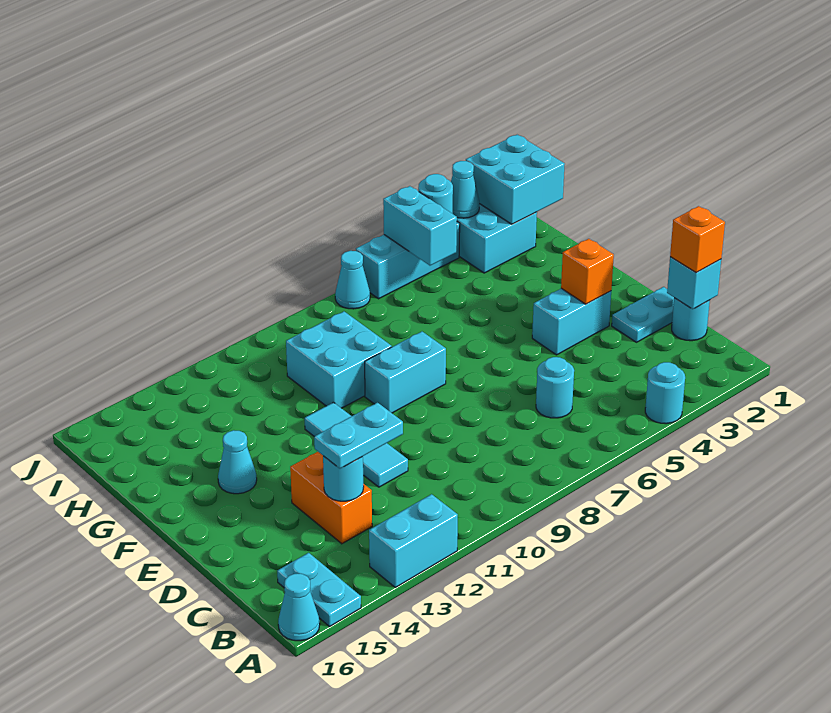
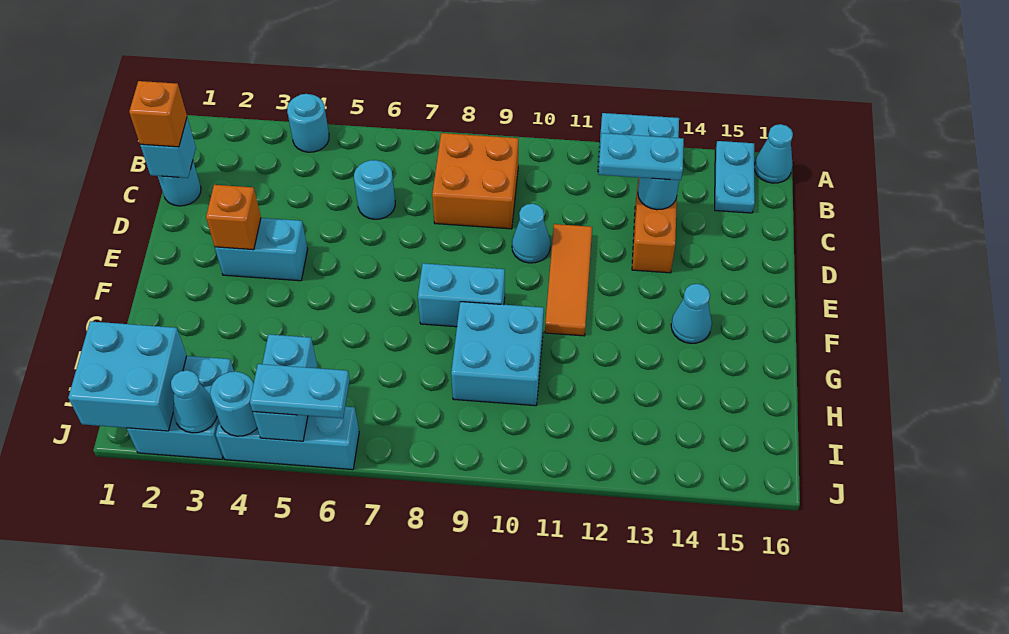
none -> orange brick B8:C9 level 1
cyan plate D1:D2 level 1 -> cyan plate J5:J6 level 3
cyan tile D11:F11 level 1 -> orange tile D11:F11 level 1
cyan cone J7 level 1 -> cyan cone D10 level 1

